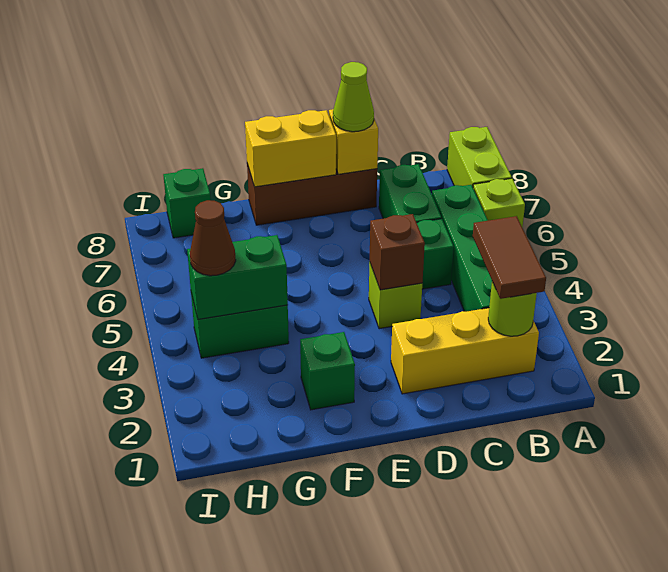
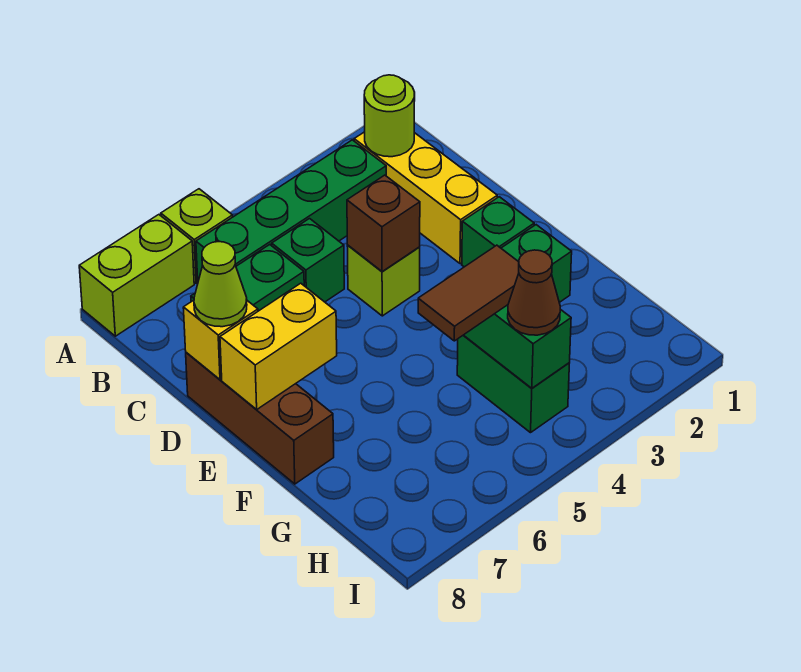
brown tile B2:B3 level 3 -> brown tile G4:G5 level 3
yellow brick E8:F8 level 2 -> yellow brick E7:E8 level 2
green brick H8 level 1 -> green brick E2 level 1

